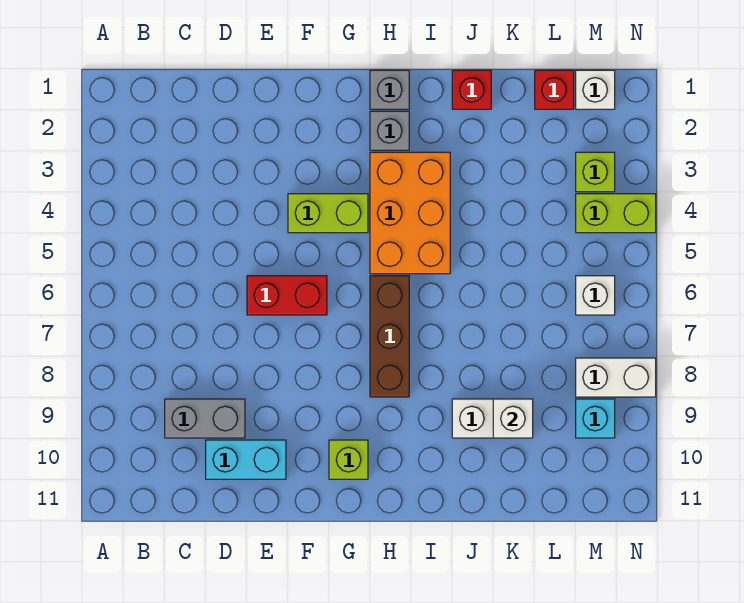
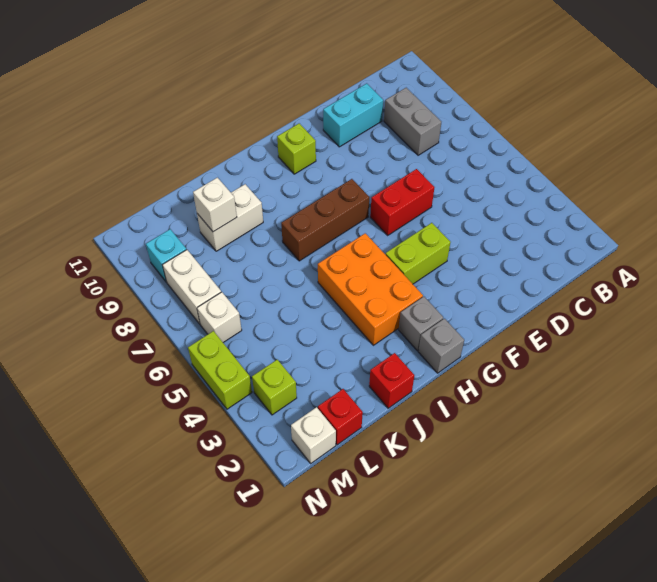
grey brick C9:D9 level 1 -> grey brick C8:C9 level 1
brown brick H6:H8 level 1 -> brown brick G7:I7 level 1
lime brick M4:N4 level 1 -> lime brick N4:N5 level 1
white brick M8:N8 level 1 -> white brick M7:M8 level 1

